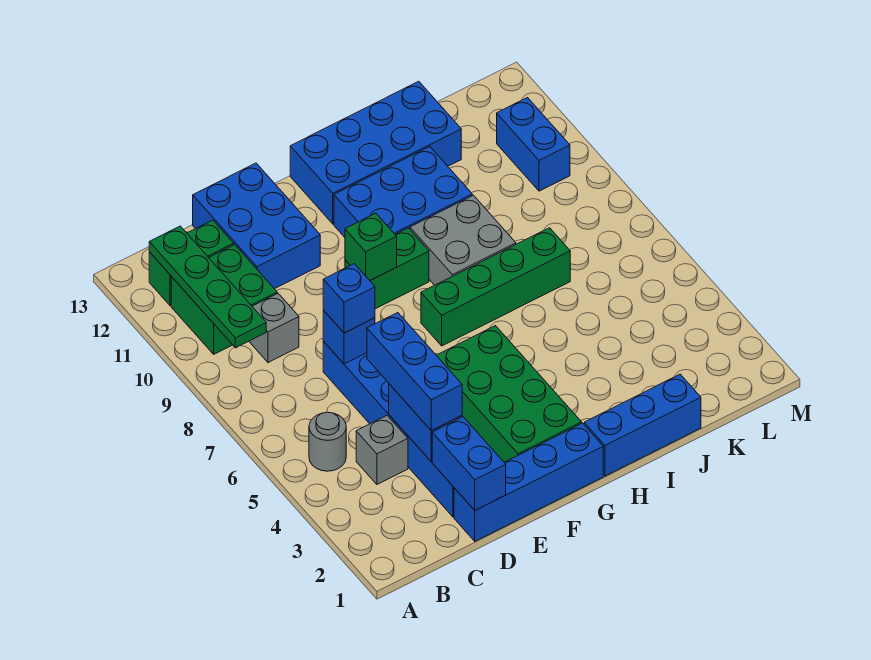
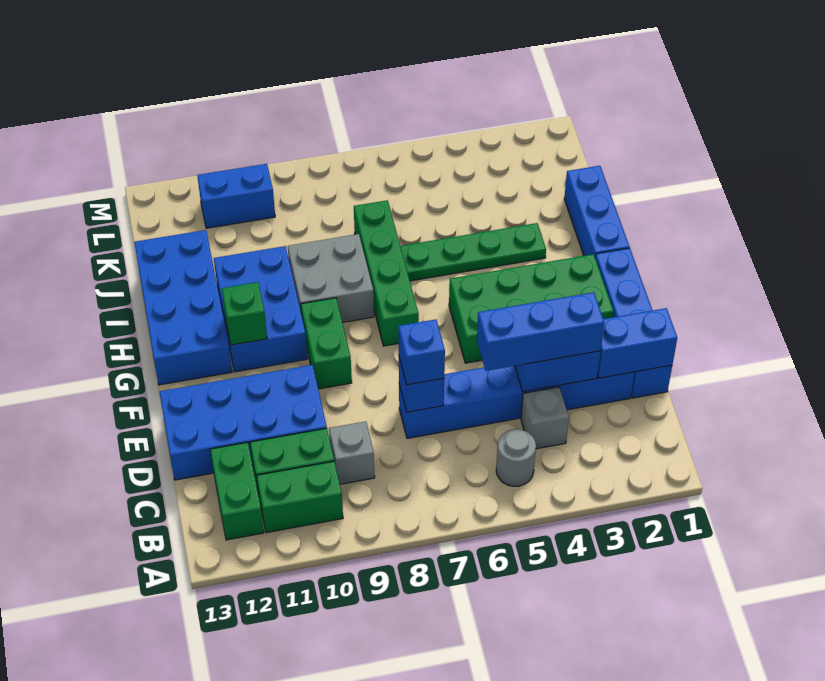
green plate B9:B12 level 2 -> green plate I3:I6 level 1
blue brick D11:E13 level 1 -> blue brick D10:E13 level 1
green brick F9 level 2 -> green brick G11 level 2

